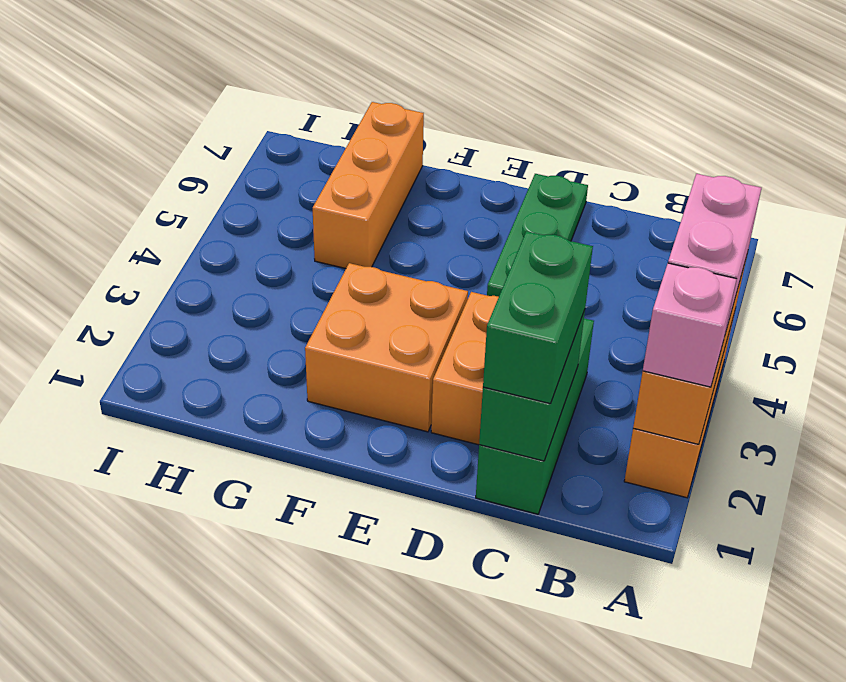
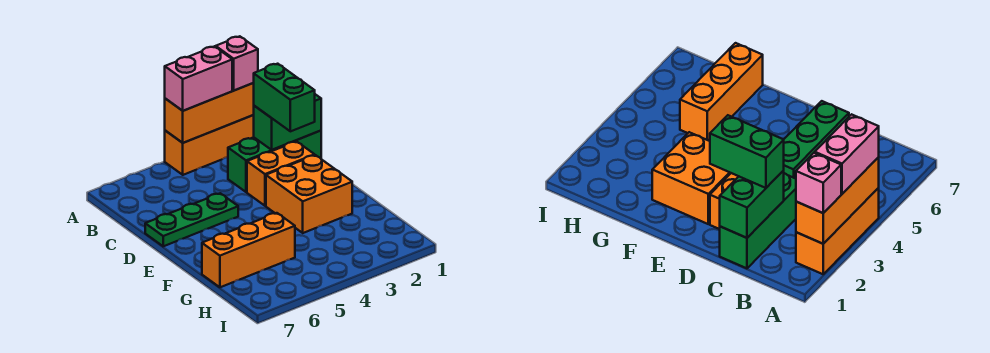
green brick C1:C2 level 3 -> green brick C2:D2 level 3

